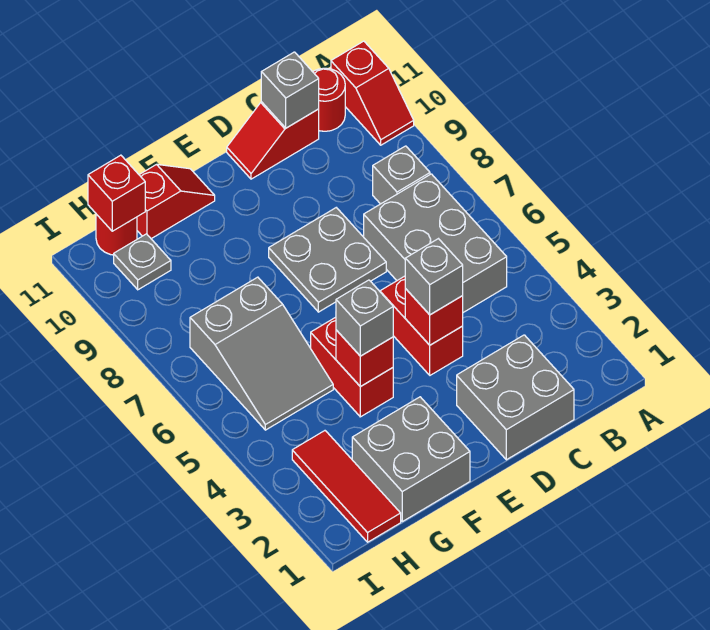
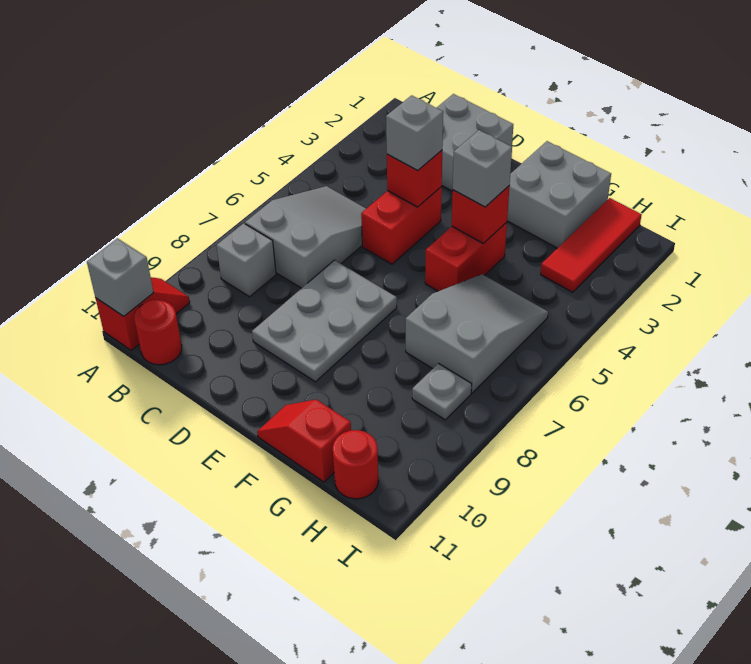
grey brick B5:C7 level 1 -> grey slope B5:C7 level 1 top 7
red slope C11:D11 level 1 top C -> none
grey brick C11 level 2 -> grey brick A11 level 2
grey plate D7:E8 level 1 -> grey plate D7:E9 level 1
grey plate H10 level 1 -> grey plate H8 level 1
red brick H11 level 2 -> none

